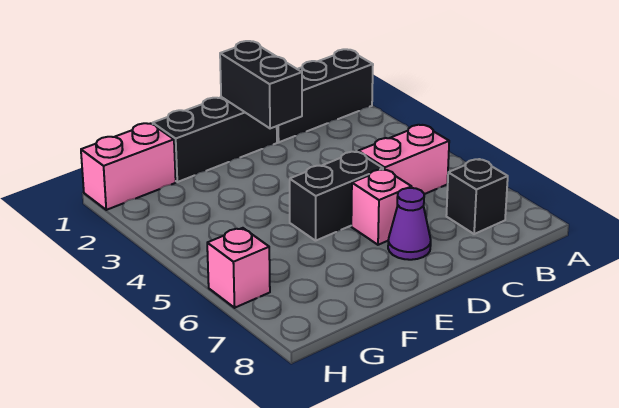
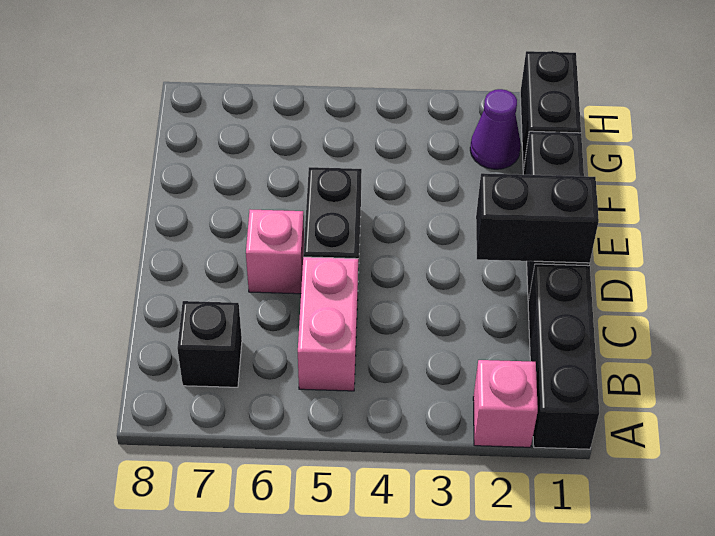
purple cone D7 level 1 -> purple cone G2 level 1
pink brick G1:H1 level 1 -> black brick G1:H1 level 1
pink brick H6 level 1 -> pink brick A2 level 1

